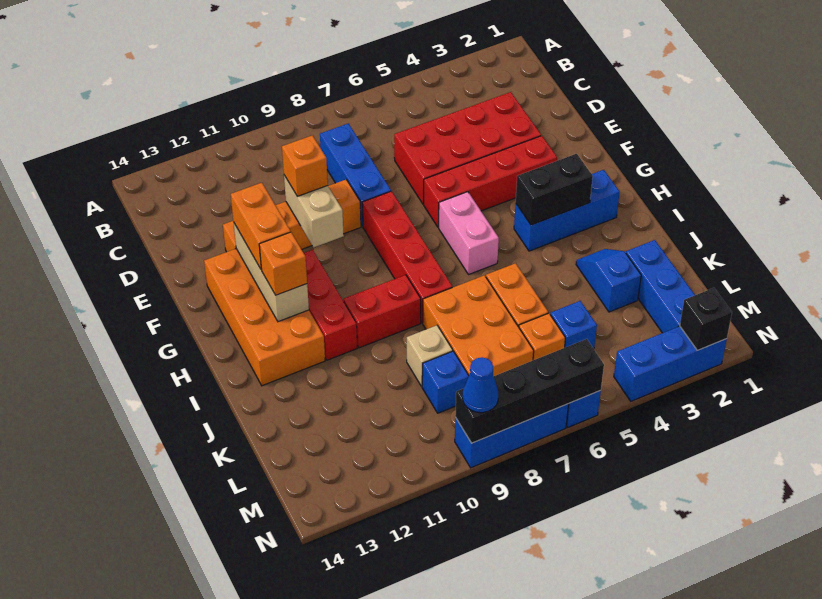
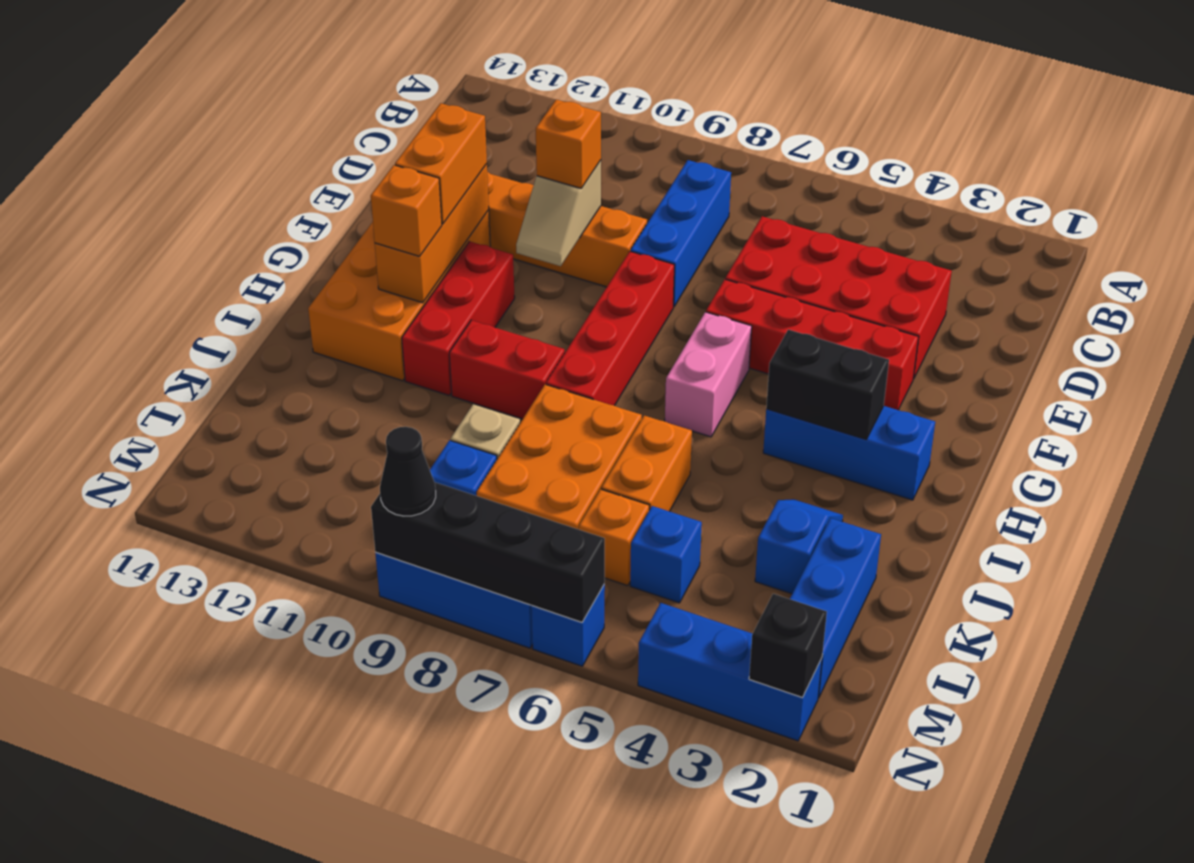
tan brick E10:F10 level 2 -> tan slope E10:F10 level 2 top E
tan brick F12:H12 level 2 -> orange brick F12:H12 level 2
blue cone N9 level 3 -> black cone N9 level 3

